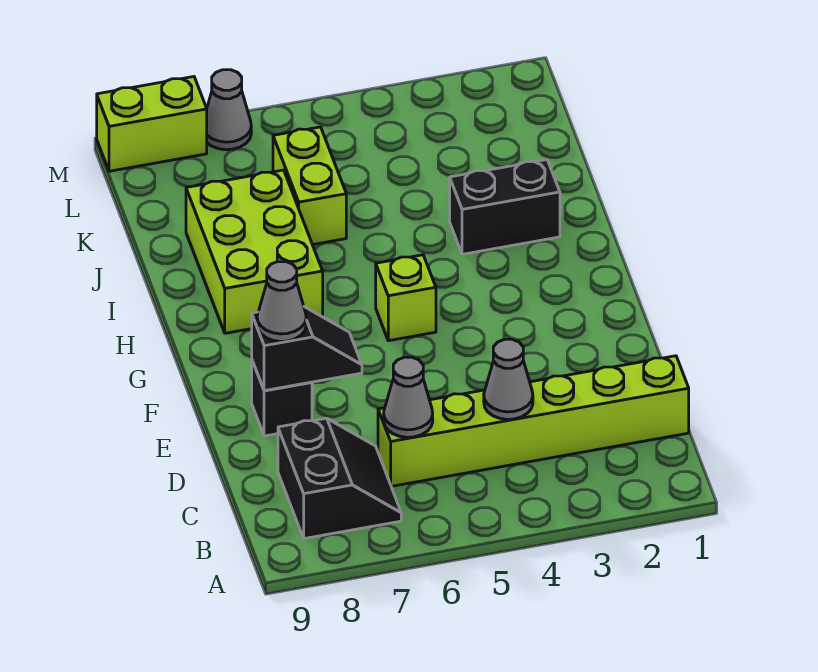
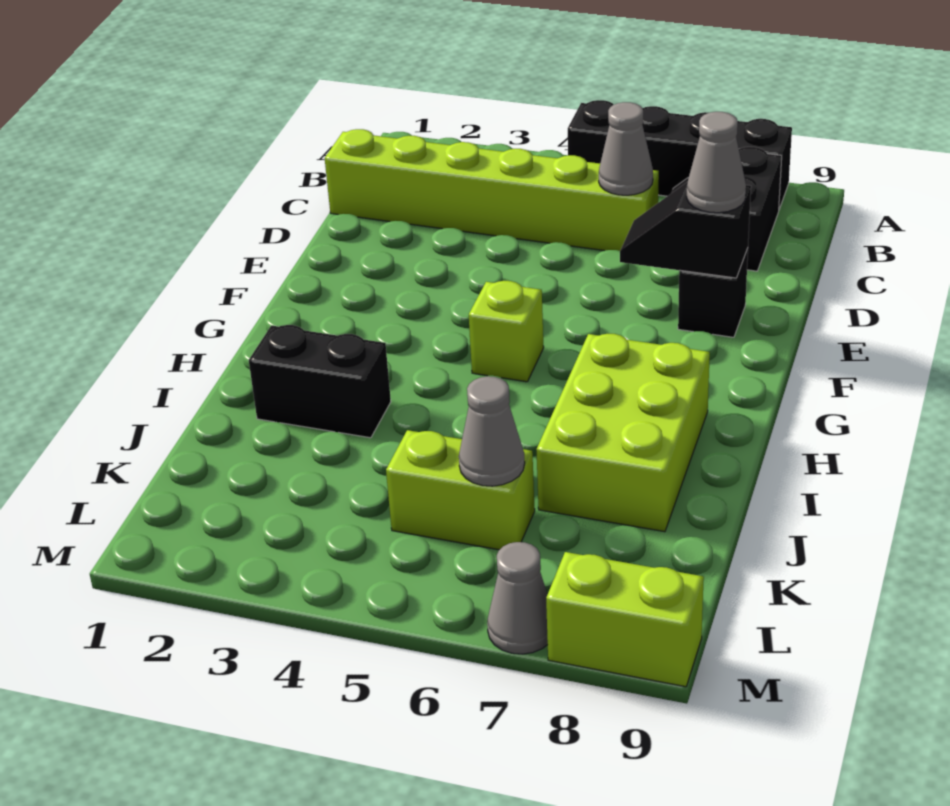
none -> black brick A5:A8 level 1
grey cone C4 level 2 -> grey cone K6 level 2
lime brick J6:K6 level 1 -> lime brick K5:K6 level 1

